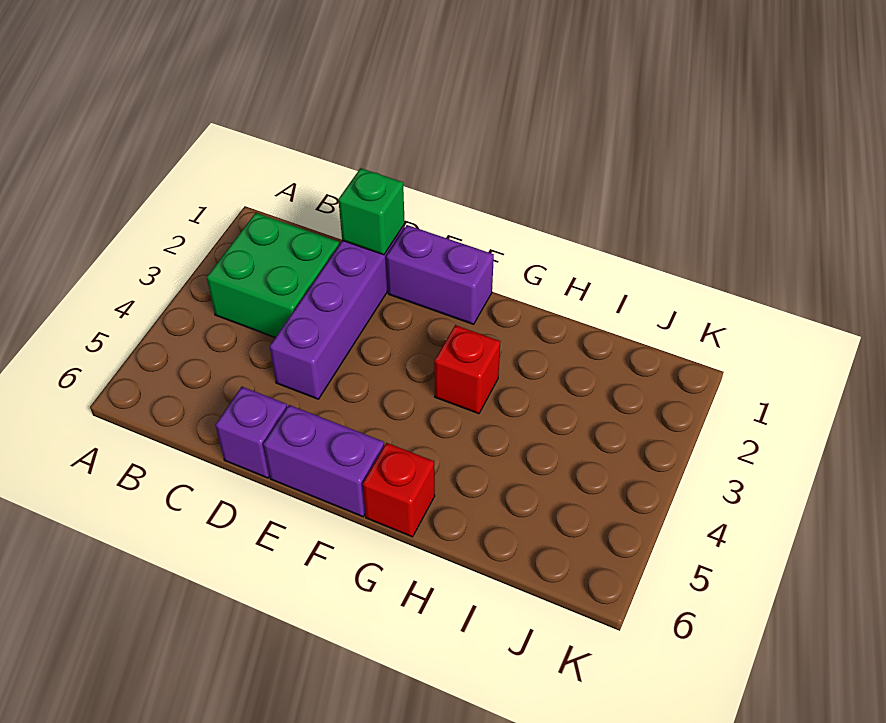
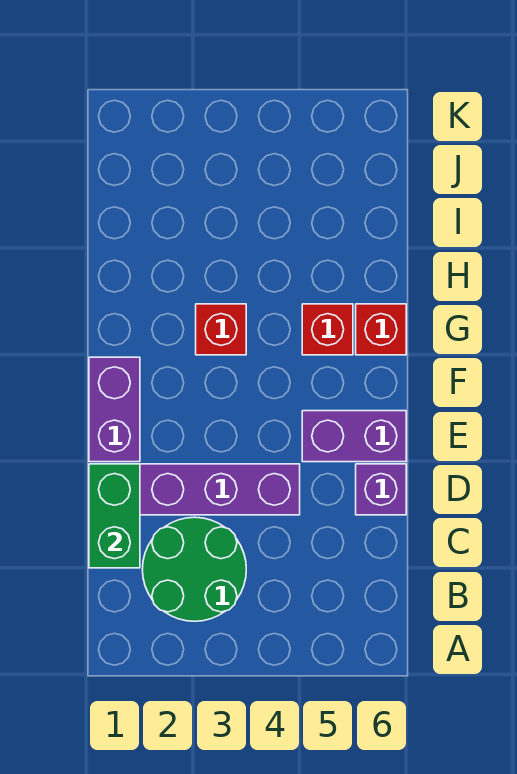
green brick B2:C3 level 1 -> green round brick B2:C3 level 1
green brick D1 level 2 -> green brick C1:D1 level 2
purple brick E6:F6 level 1 -> purple brick E5:E6 level 1
none -> red brick G5 level 1

